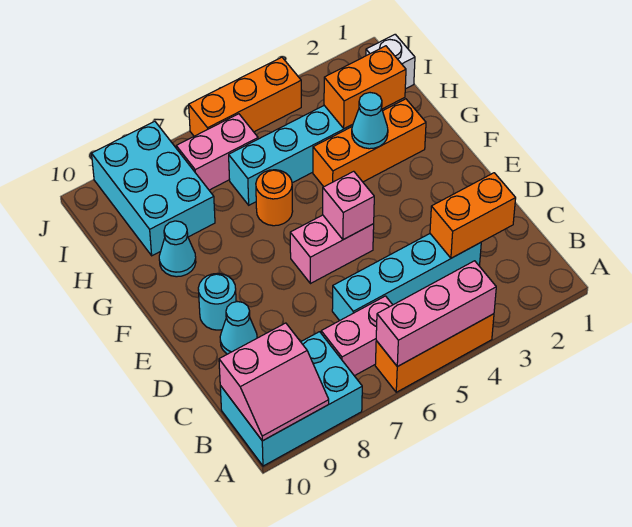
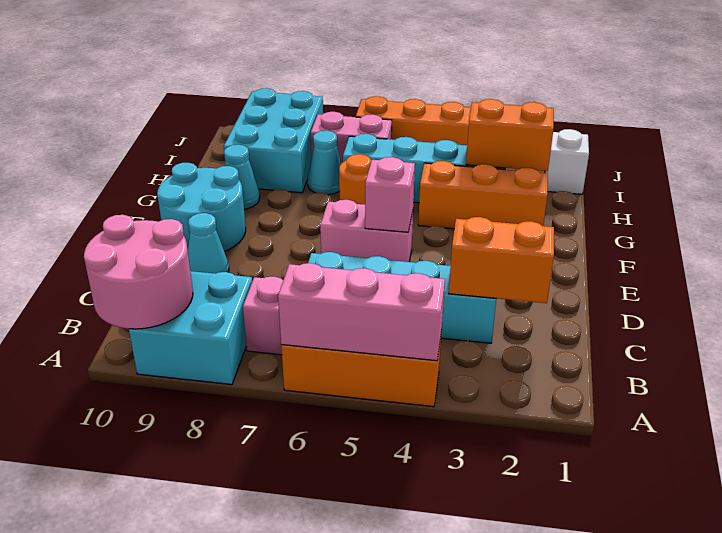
cyan brick A8:B10 level 1 -> cyan brick A8:B9 level 1
pink slope A9:B10 level 2 top B -> pink round brick A9:B10 level 2
cyan round brick E9 level 1 -> cyan round brick E9:F10 level 1
cyan cone G3 level 2 -> cyan cone H7 level 1

